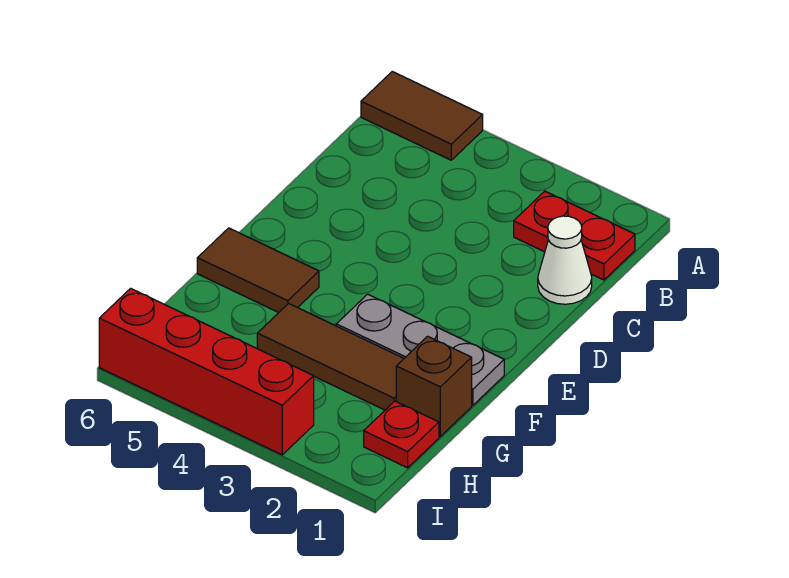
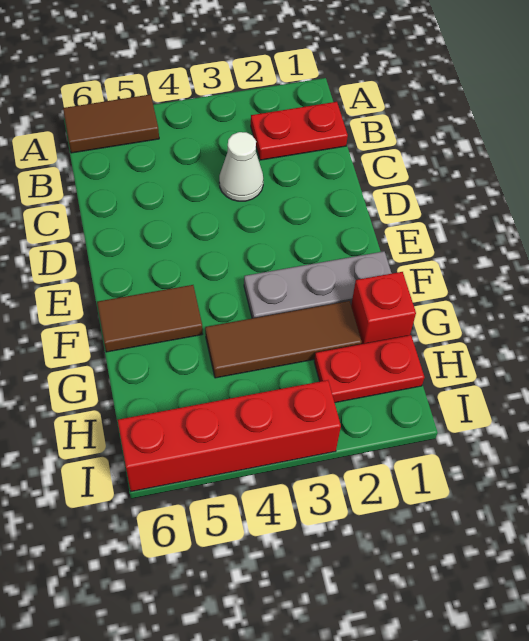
white cone C1 level 1 -> white cone C3 level 1
brown brick G1 level 1 -> red brick G1 level 1
red plate H1 level 1 -> red plate H1:H2 level 1

